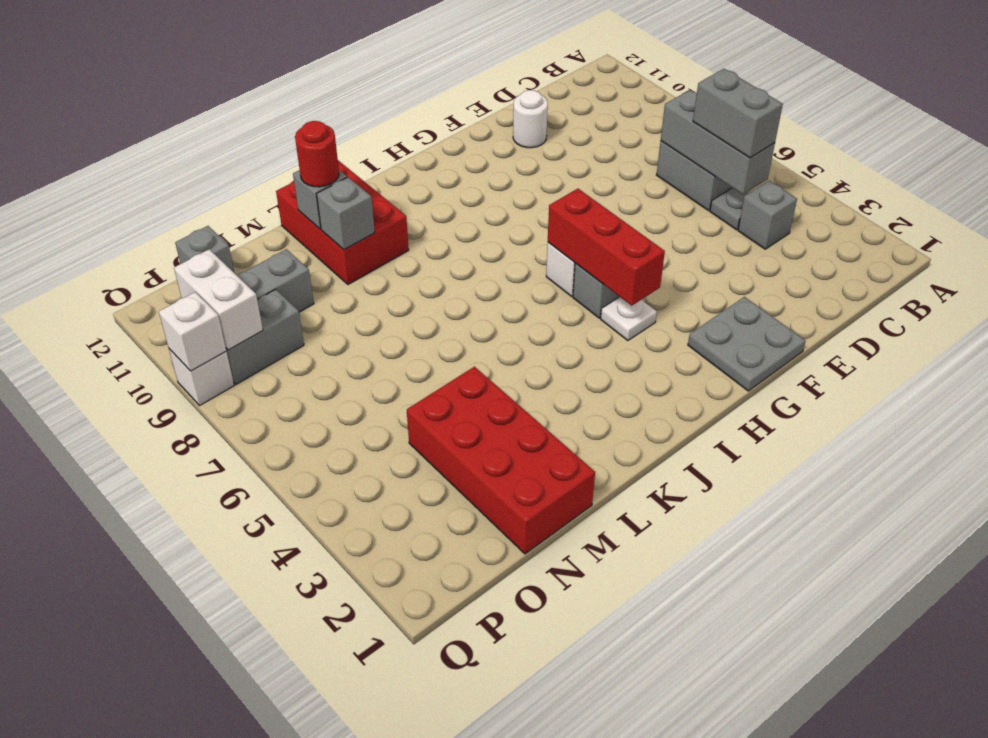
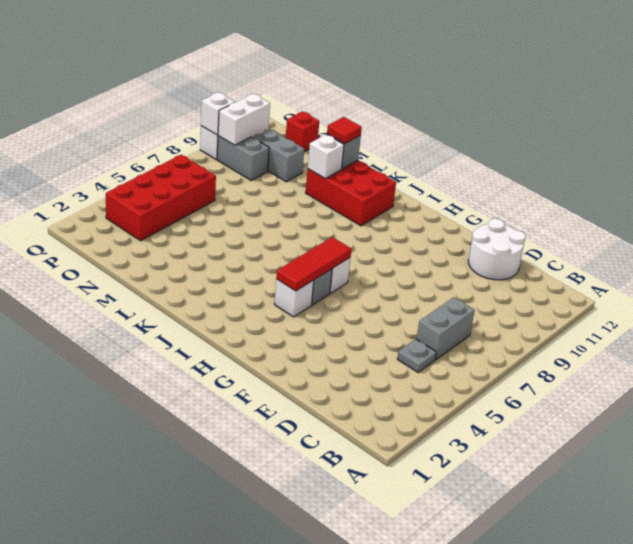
grey brick C4 level 1 -> none
grey brick C5:C7 level 2 -> none
grey brick C5:C6 level 3 -> none
white round brick E11 level 1 -> white round brick D11:E12 level 1
grey plate F1:G2 level 1 -> none
white plate H4 level 1 -> white brick H4 level 1
red brick H4:H6 level 2 -> red tile H4:H6 level 2
red brick K10:L12 level 1 -> red brick J10:L11 level 1
grey brick L10 level 2 -> white brick L10 level 2
red round brick L11 level 3 -> red tile L11 level 3
red brick M1:N4 level 1 -> red brick O3:P6 level 1
grey brick O12 level 1 -> red brick O12 level 1

